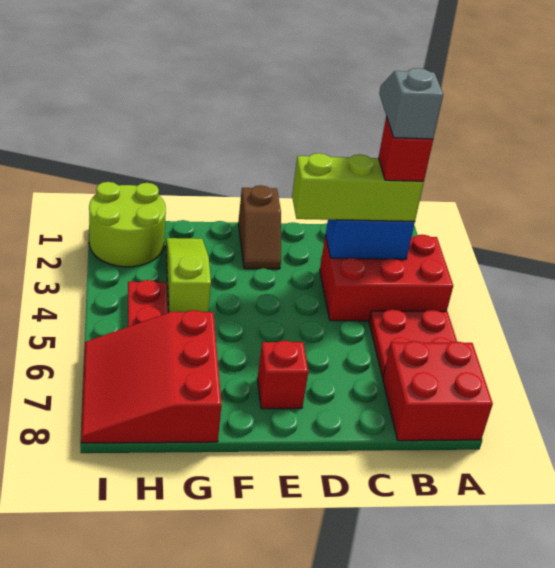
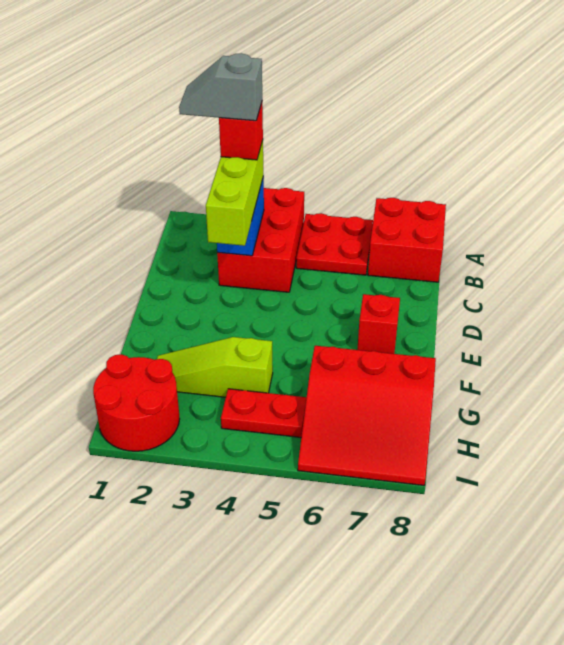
brown slope E1:E2 level 1 top 1 -> none
lime round brick H1:I2 level 1 -> red round brick H1:I2 level 1

